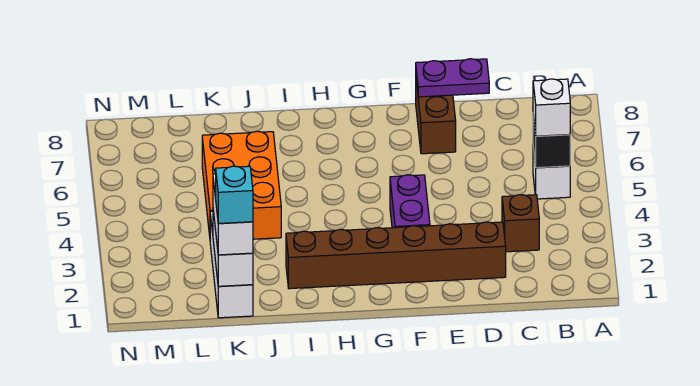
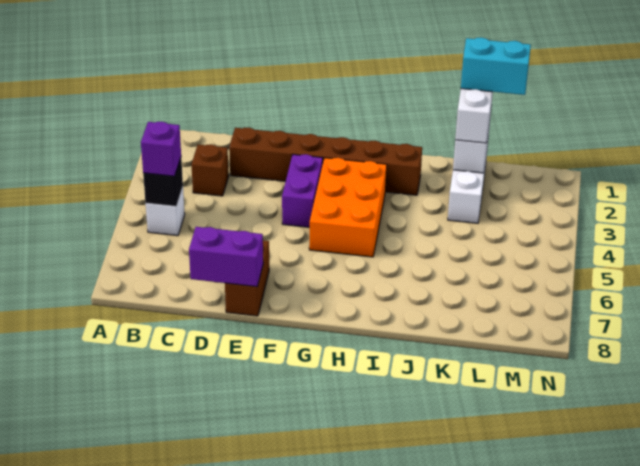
white brick B5 level 3 -> purple brick B5 level 3
purple plate D8:E8 level 2 -> purple brick D8:E8 level 2
orange brick J4:K6 level 1 -> orange brick G3:H5 level 1
cyan brick K1 level 4 -> cyan brick K1:L1 level 4

